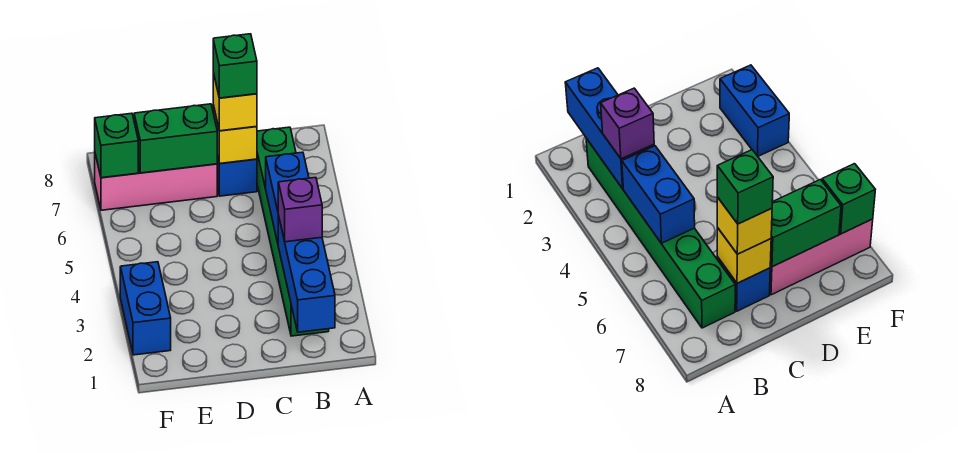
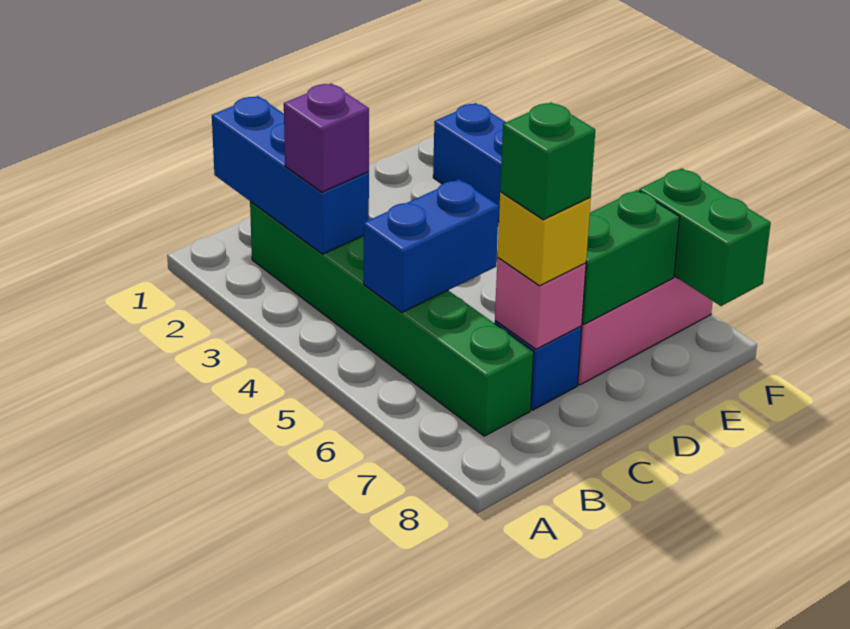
blue brick B4:B5 level 2 -> blue brick B5:C5 level 2
yellow brick C7 level 2 -> pink brick C7 level 2
green brick F7 level 2 -> green brick F7:F8 level 2

